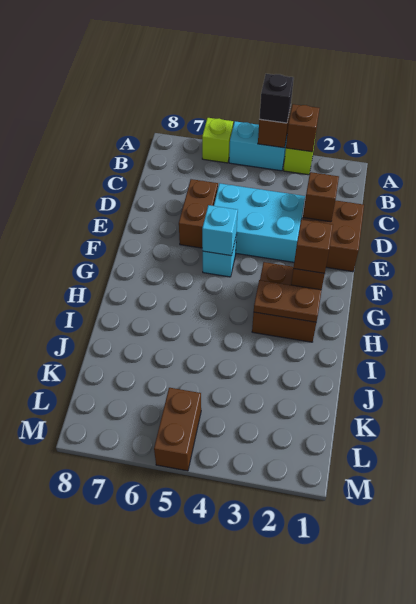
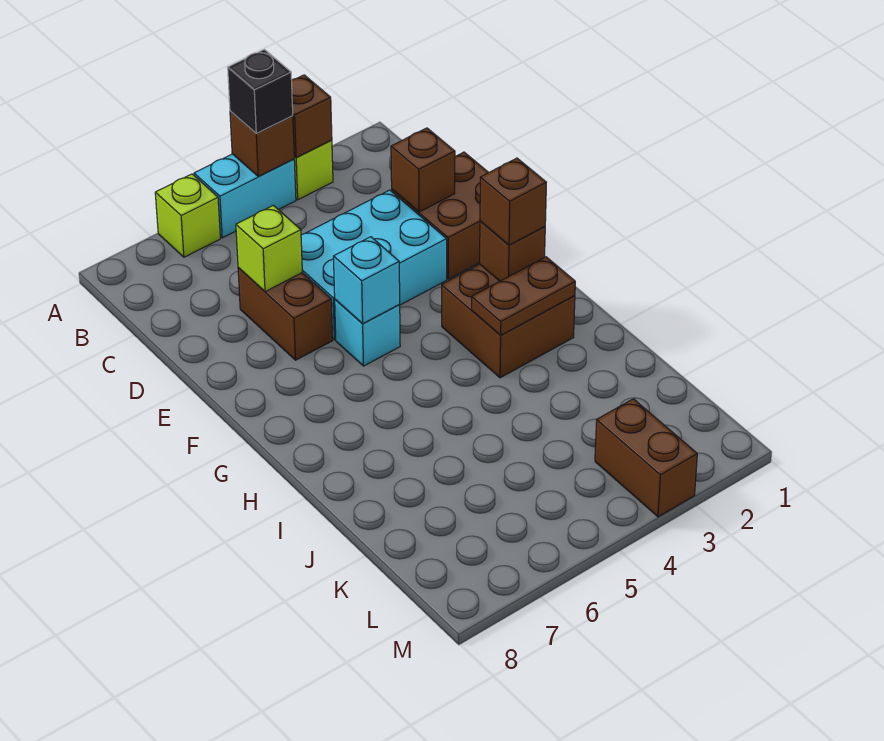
none -> lime brick D6 level 2
brown brick L5:M5 level 1 -> brown brick L3:M3 level 1

